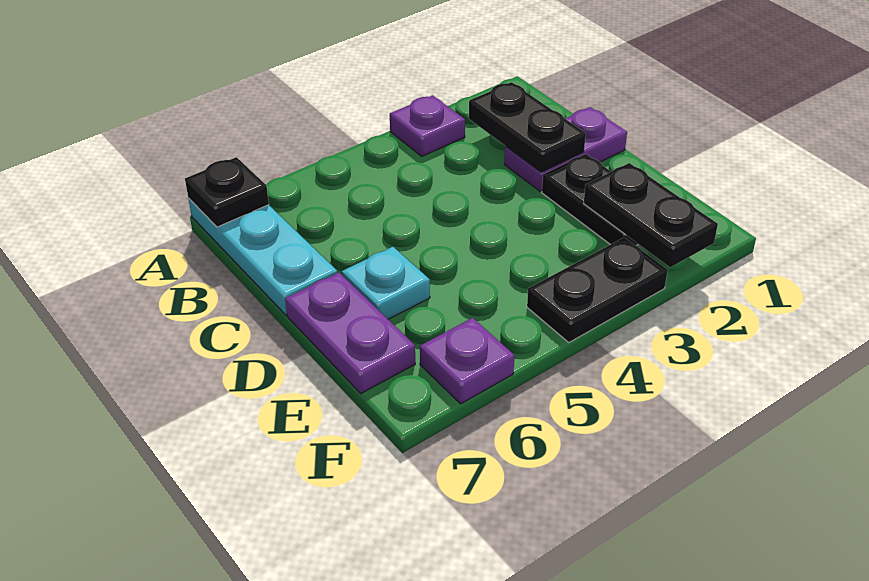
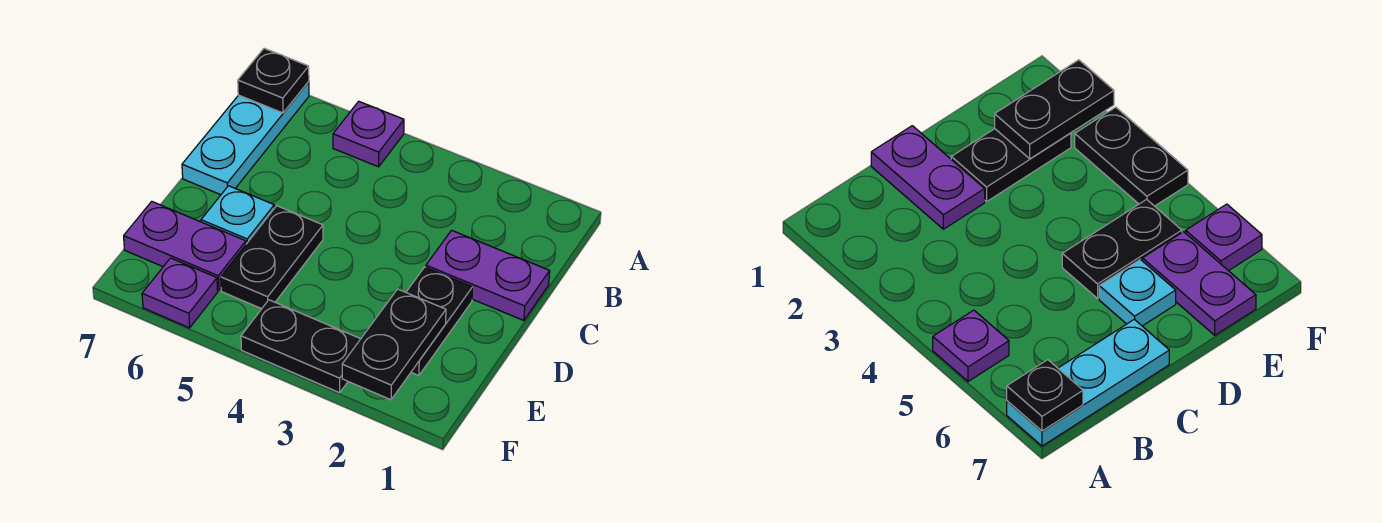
purple plate A3 level 1 -> purple plate A5 level 1
black plate B2:C2 level 2 -> black plate D5:E5 level 1
purple plate D7:E7 level 1 -> purple plate E6:E7 level 1

